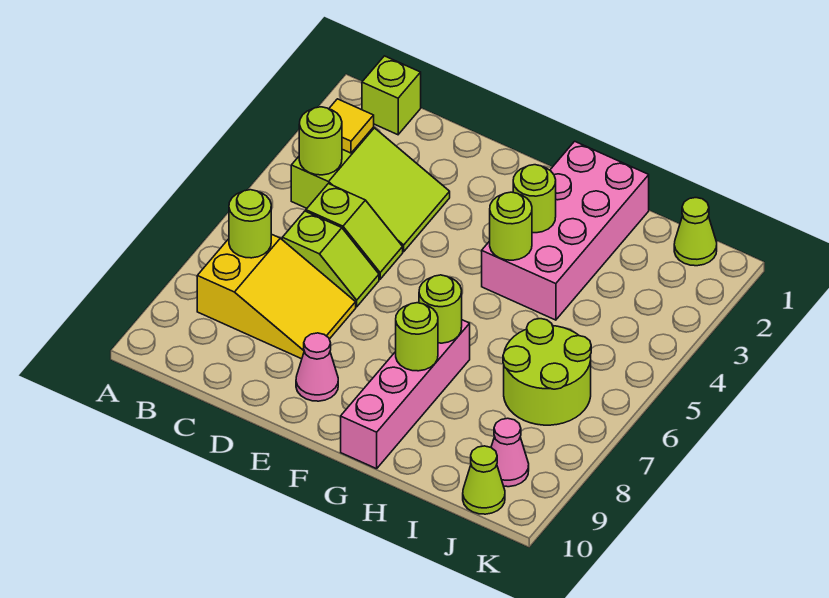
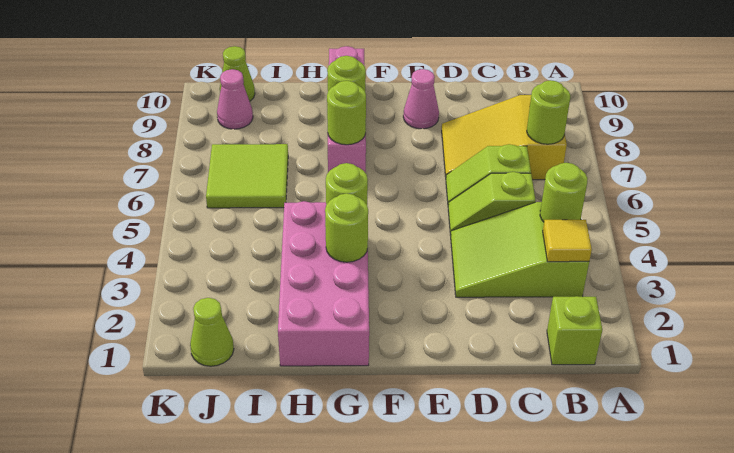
lime round brick I6:J7 level 1 -> lime tile I6:J7 level 1

